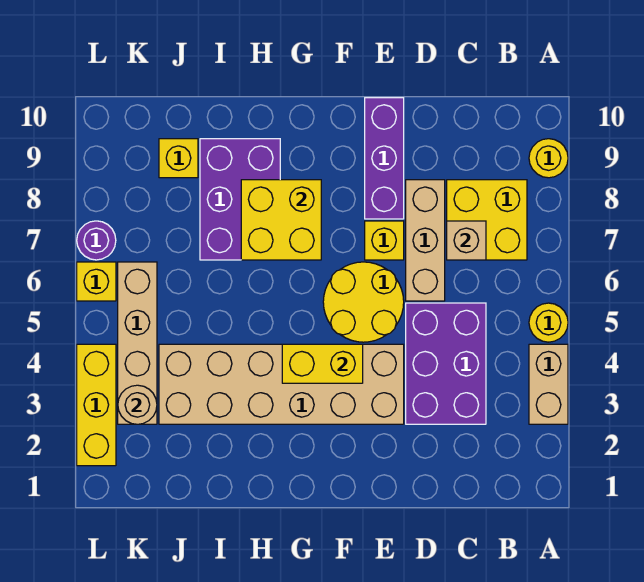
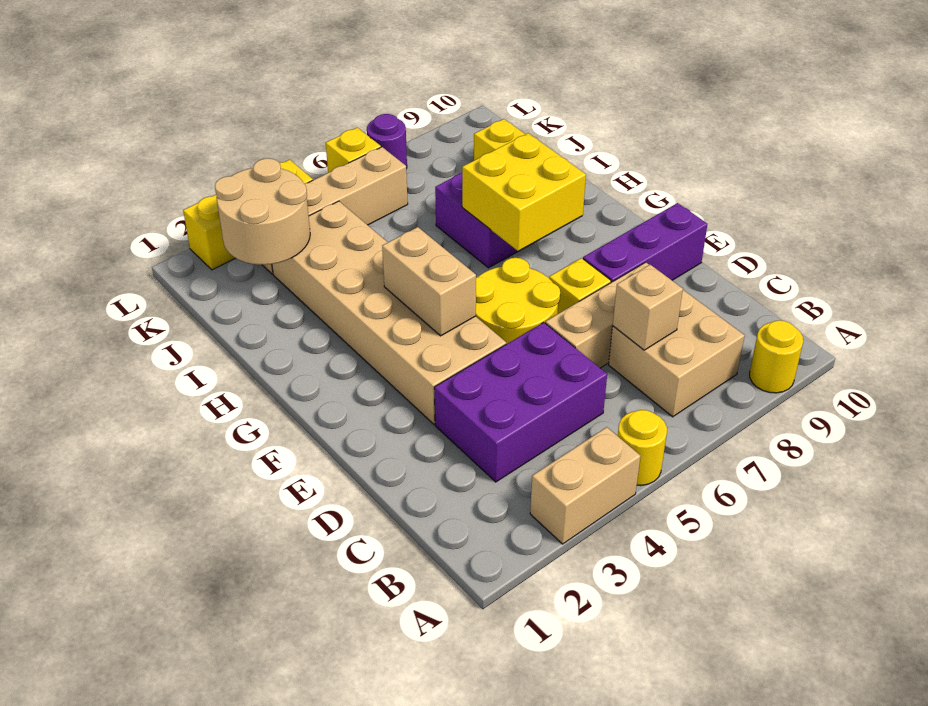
yellow brick B7:C8 level 1 -> tan brick B7:C8 level 1
yellow brick F4:G4 level 2 -> tan brick F4:G4 level 2
tan round brick K3 level 2 -> tan round brick J2:K3 level 2

